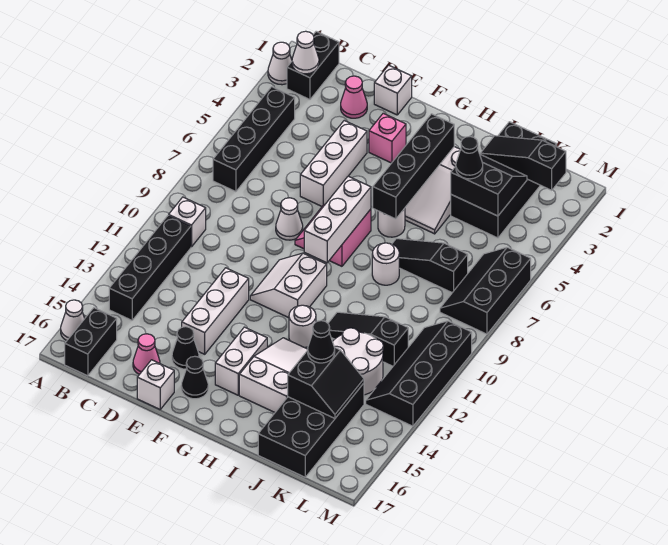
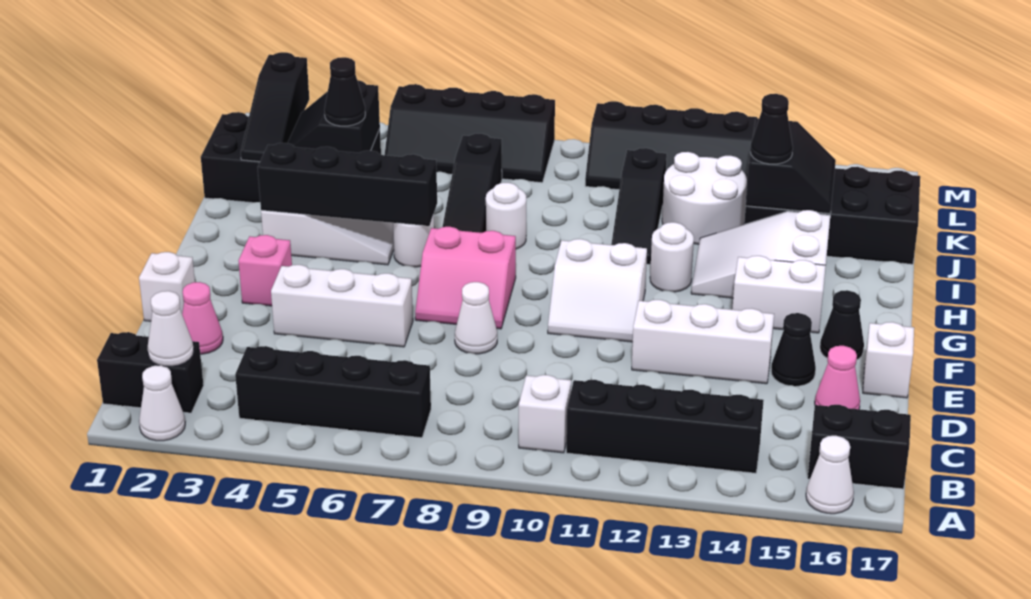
white brick G7:G9 level 2 -> none
black slope J14:K15 level 2 top J -> black slope J14:K15 level 2 top 14
black slope L6:M8 level 1 top M -> black slope L5:M8 level 1 top M

